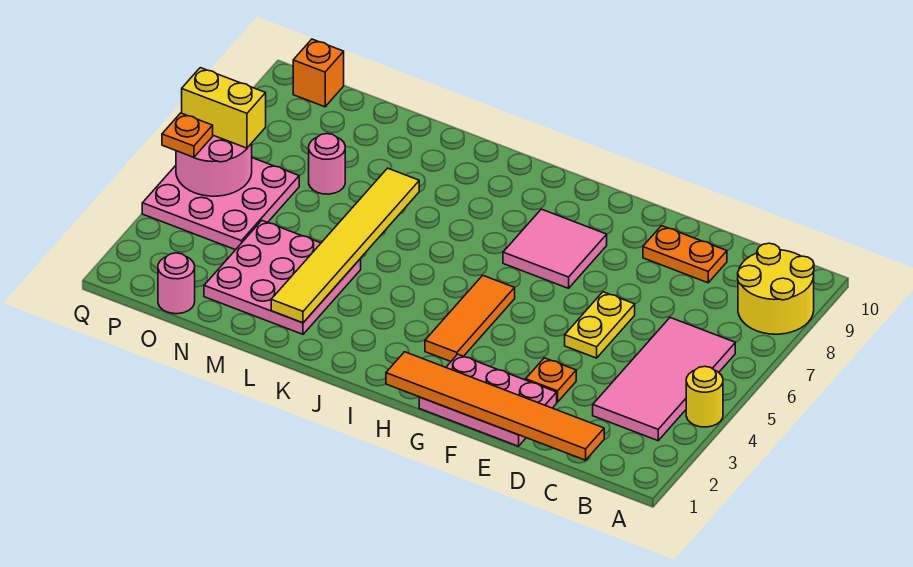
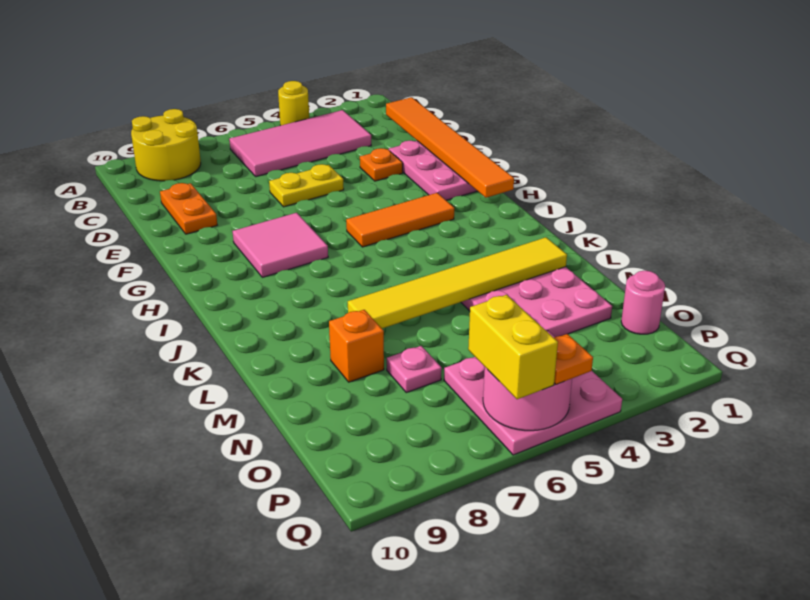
pink round brick N7 level 1 -> pink plate N7 level 1
orange brick P10 level 1 -> orange brick M8 level 1

